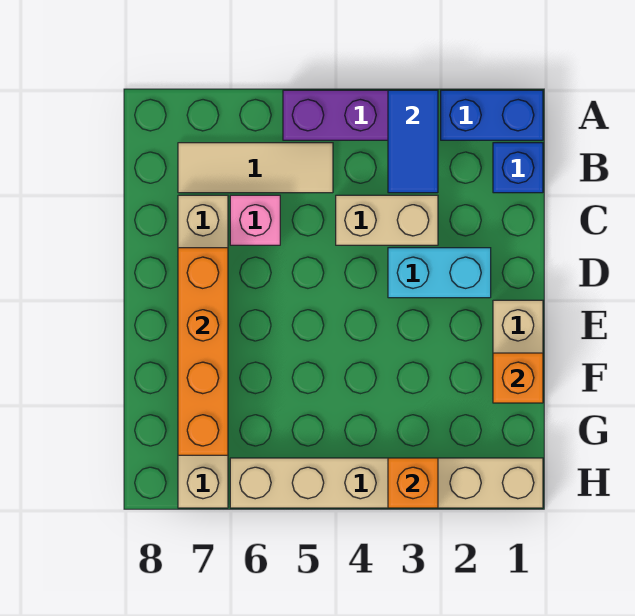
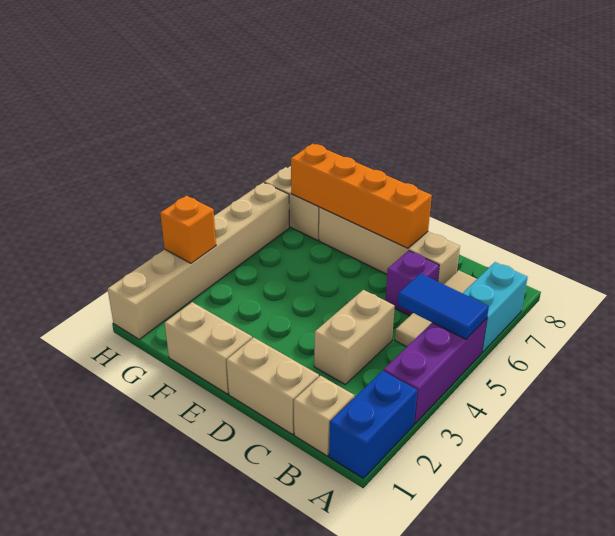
blue tile A3:B3 level 2 -> blue tile A5:B5 level 2
blue brick B1 level 1 -> tan brick B1 level 1
none -> tan brick C1:D1 level 1
pink brick C6 level 1 -> purple brick C6 level 1
cyan brick D2:D3 level 1 -> cyan brick A6:A7 level 1
orange brick F1 level 2 -> none

